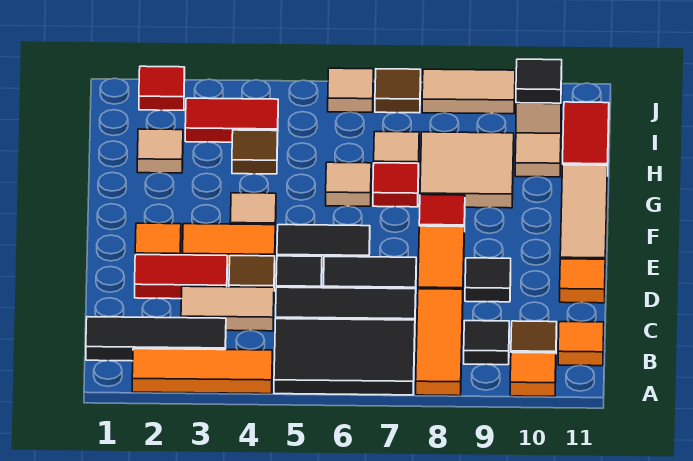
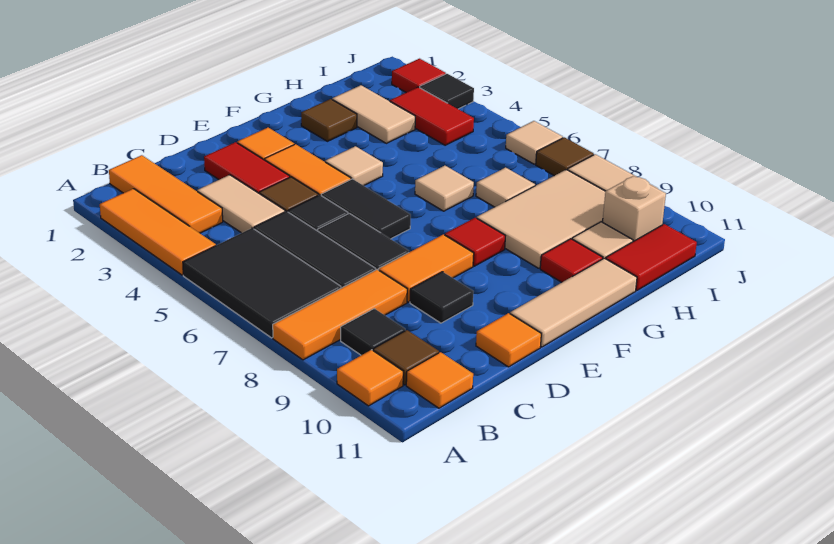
black tile B1:B3 level 1 -> orange tile B1:B3 level 1
red tile G7 level 1 -> red tile G10 level 1
tan tile G8:H9 level 1 -> tan tile G8:I9 level 1
tan tile H2 level 1 -> tan tile H2:H3 level 1
brown tile H4 level 1 -> brown tile G2 level 1
black tile I10 level 2 -> black tile J3 level 1

